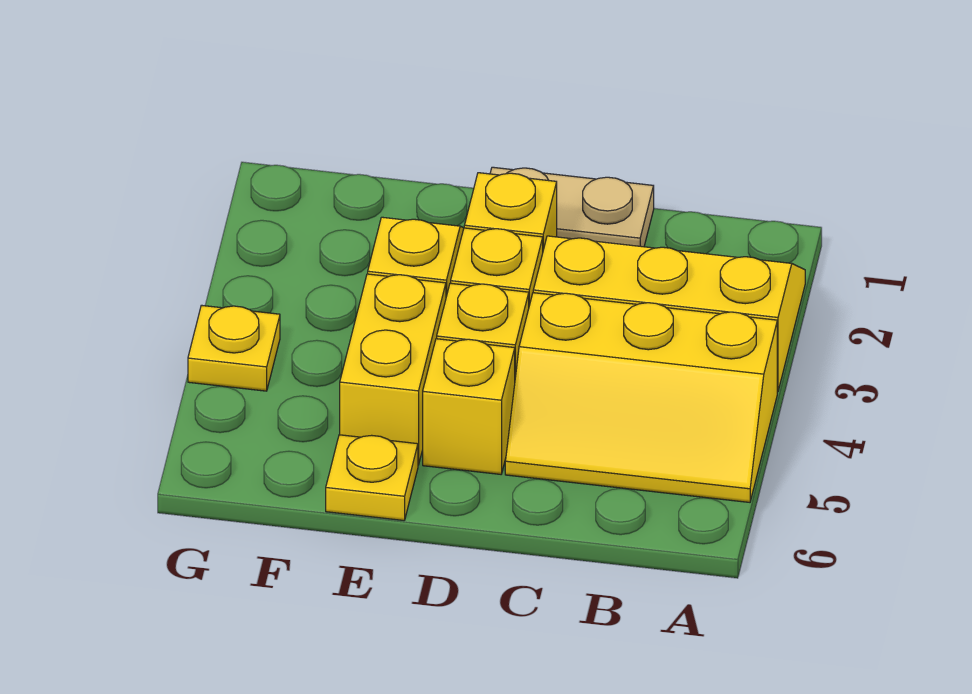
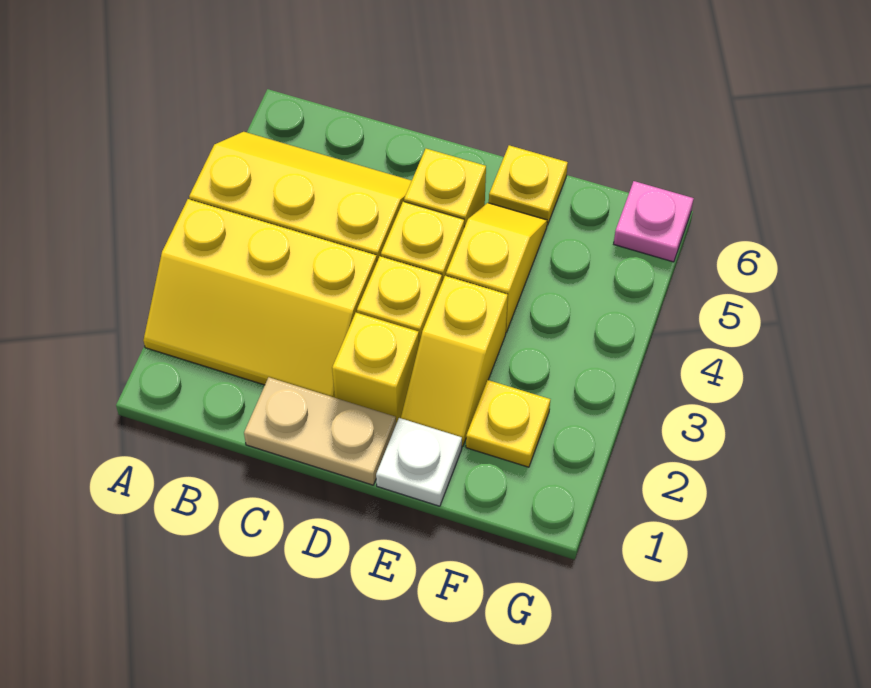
none -> white plate E1 level 1
yellow brick E4:E5 level 1 -> yellow slope E4:E5 level 1 top 4
yellow plate G4 level 1 -> yellow plate F2 level 1
none -> pink plate G6 level 1

